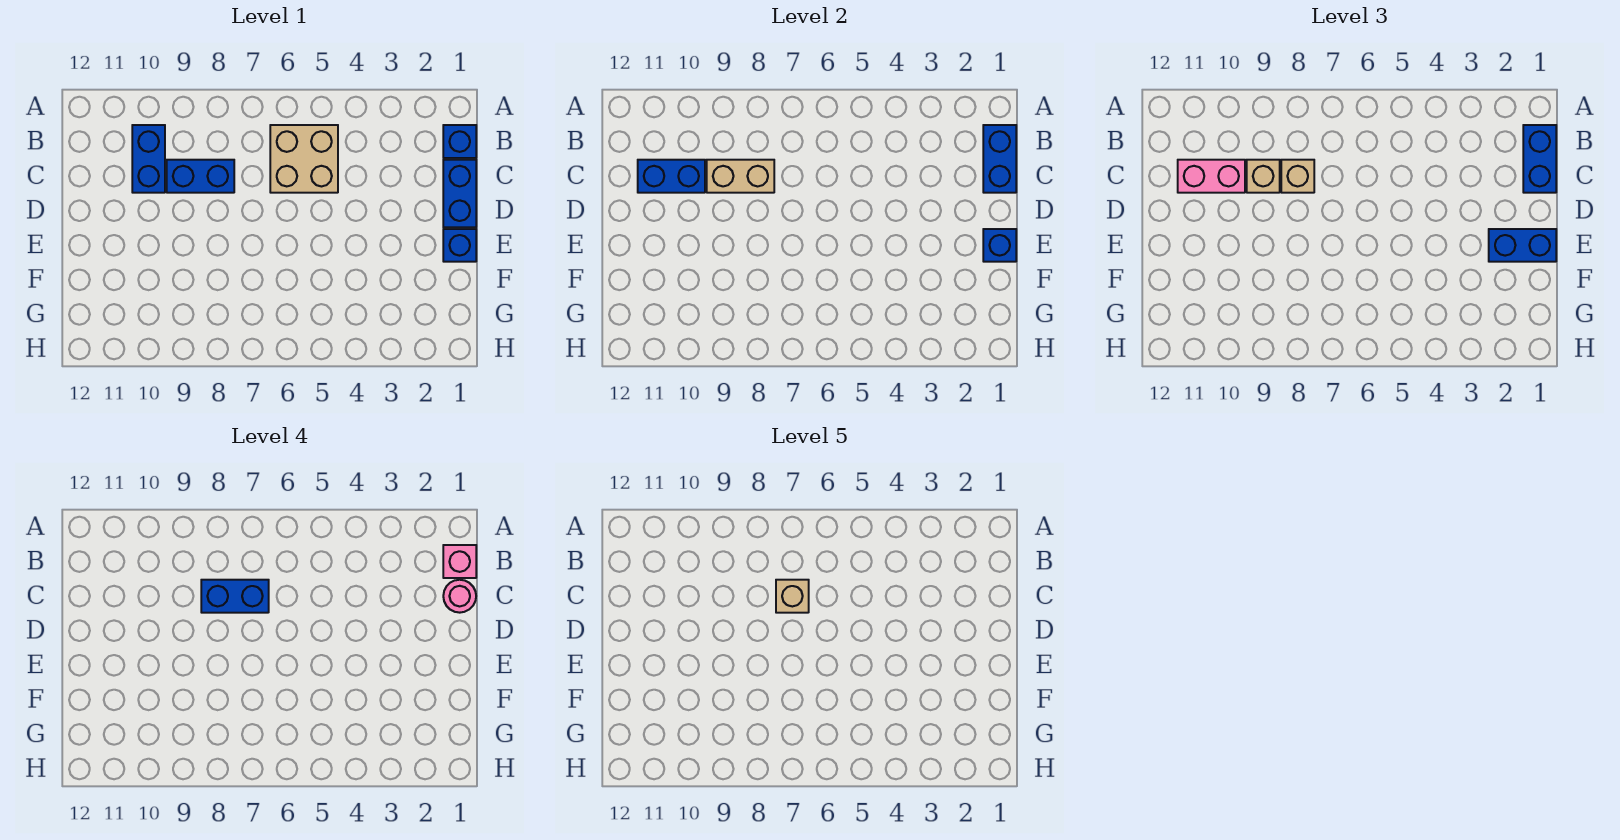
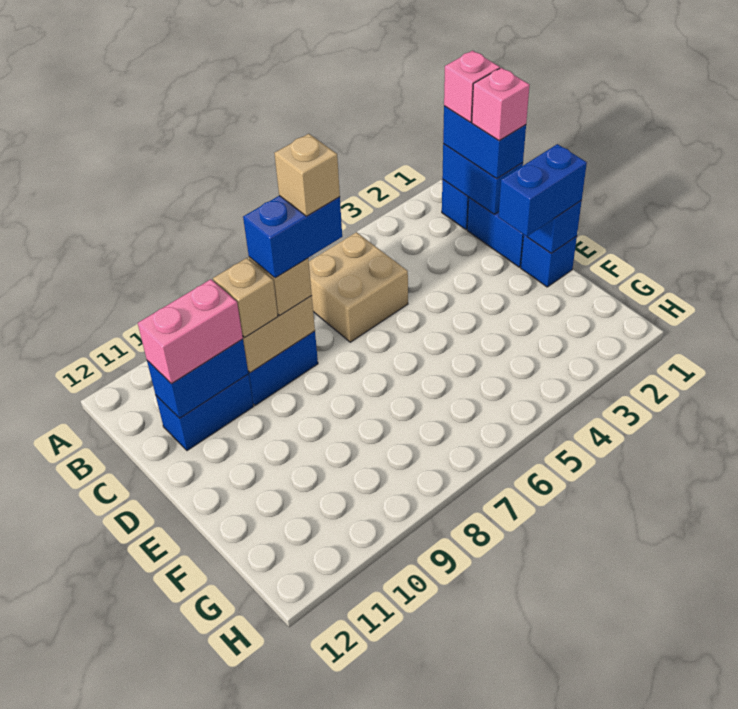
blue brick B10:C10 level 1 -> blue brick C10:C11 level 1
pink round brick C1 level 4 -> pink brick C1 level 4

